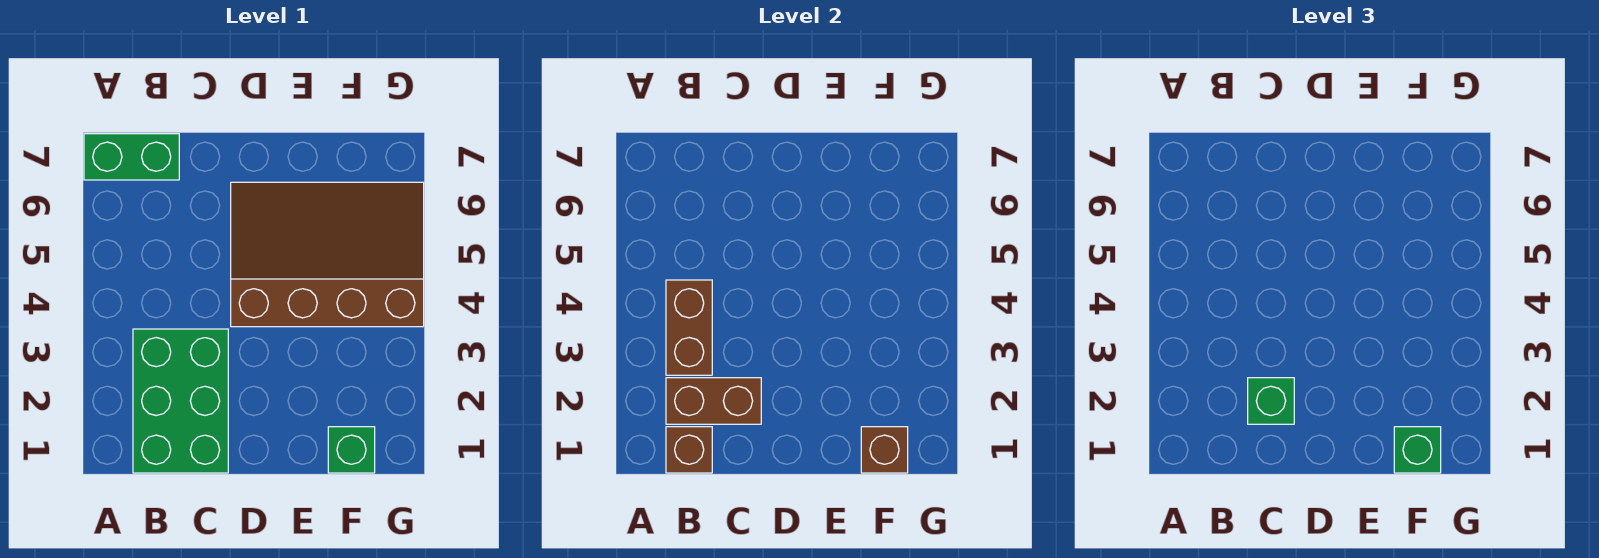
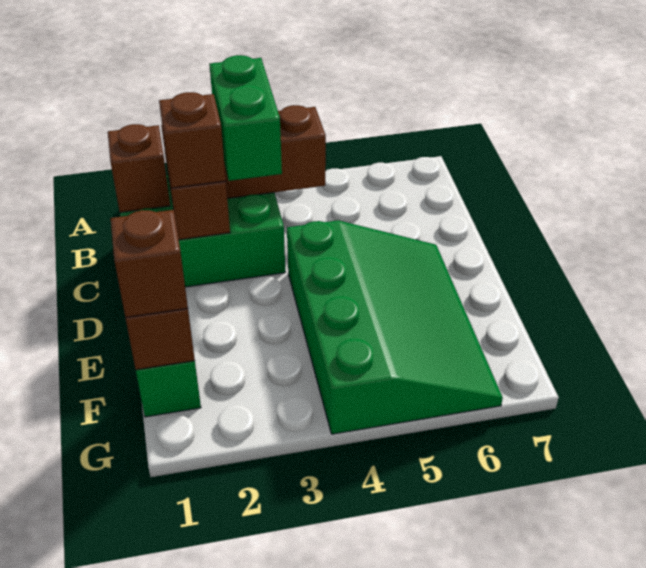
green brick A7:B7 level 1 -> green brick B3:C3 level 3
green brick C2 level 3 -> brown brick C2 level 3
brown slope D4:G6 level 1 top 4 -> green slope D4:G6 level 1 top 4
green brick F1 level 3 -> brown brick F1 level 3

